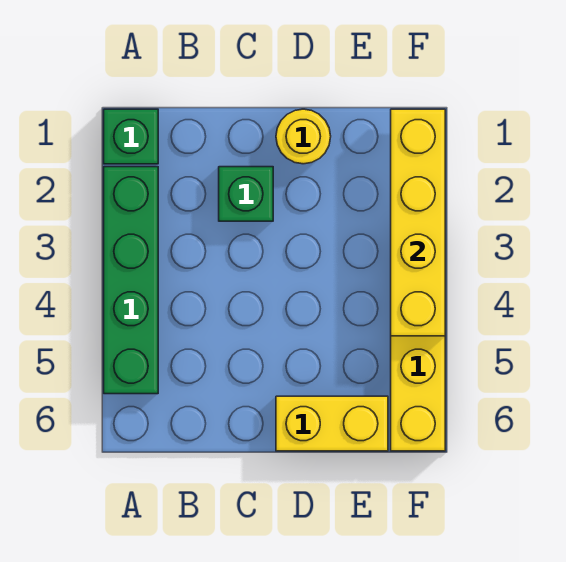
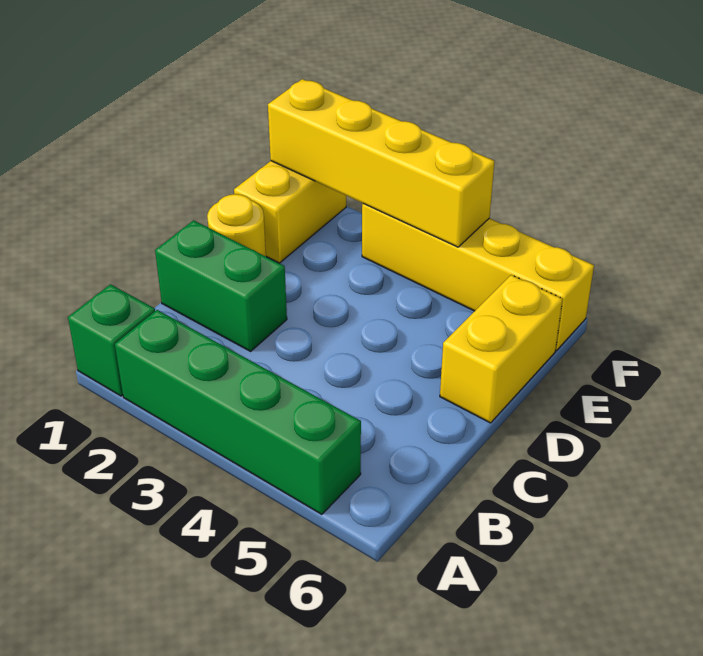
green brick C2 level 1 -> green brick C1:C2 level 1
none -> yellow brick E1:F1 level 1

